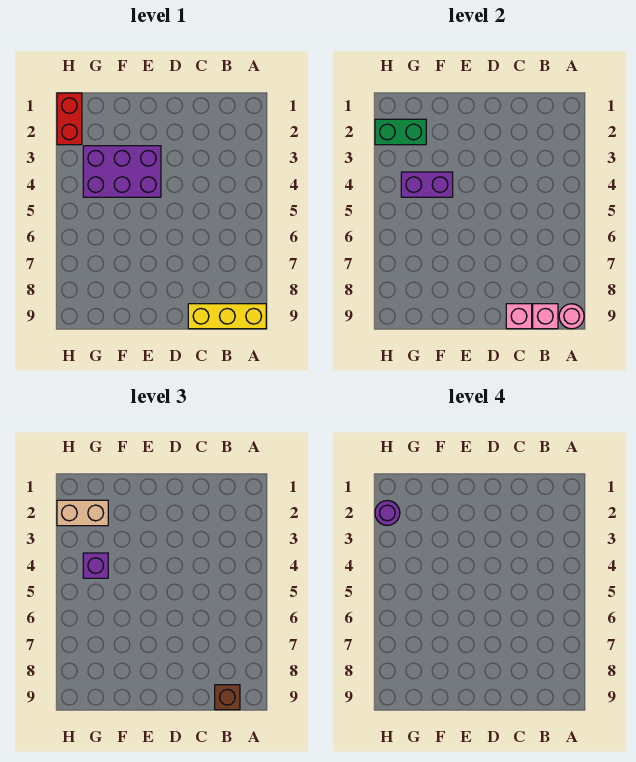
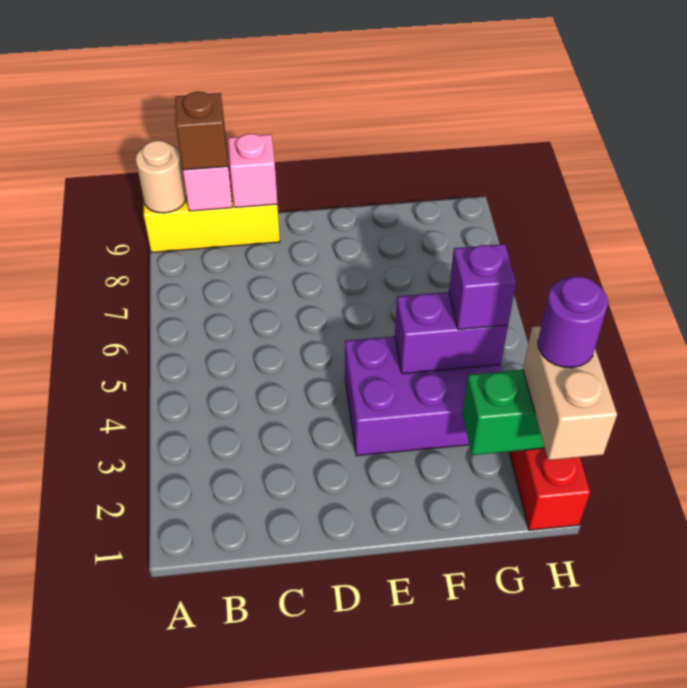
pink round brick A9 level 2 -> tan round brick A9 level 2
tan brick G2:H2 level 3 -> tan brick H1:H2 level 3

